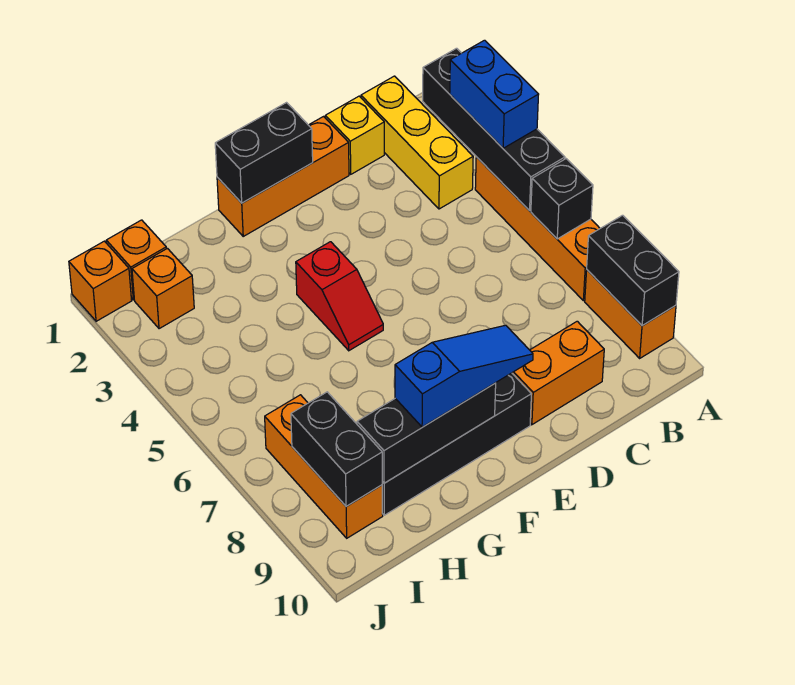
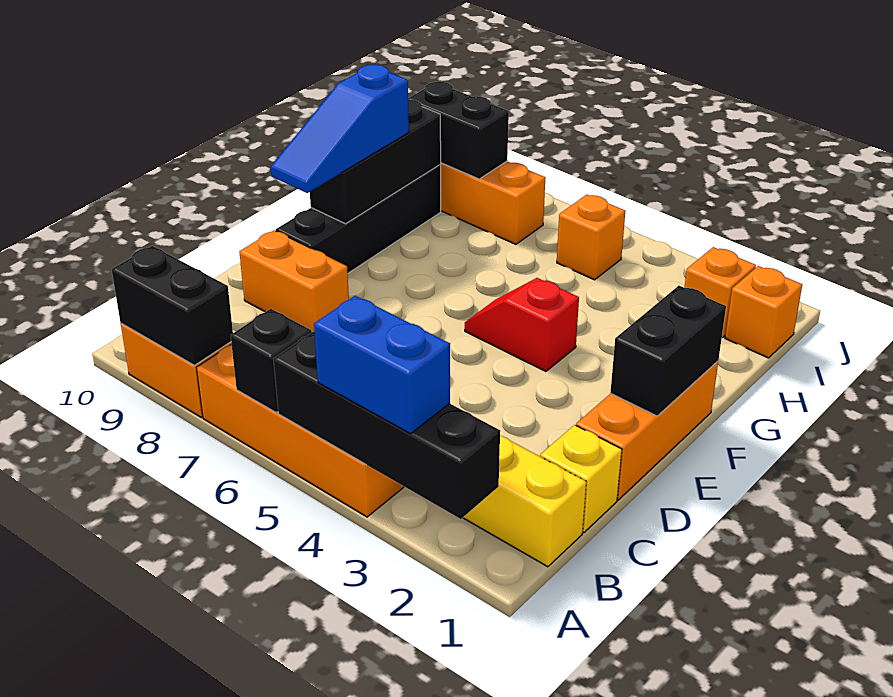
orange brick C9:D9 level 1 -> orange brick D8:D9 level 1
orange brick J1 level 1 -> orange brick I5 level 1

